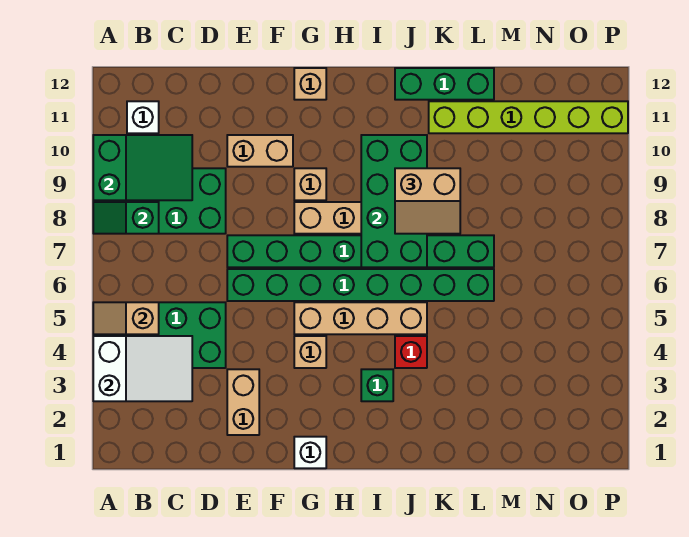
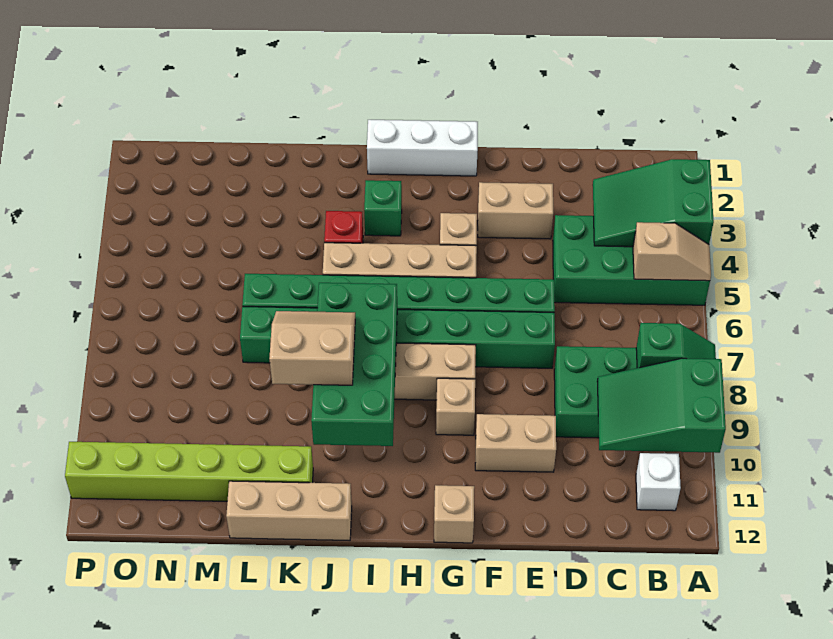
white slope A3:C4 level 2 top A -> green slope A3:C4 level 2 top A
tan brick E2:E3 level 1 -> tan brick E3:F3 level 1
white brick G1 level 1 -> white brick G1:I1 level 1
green brick J12:L12 level 1 -> tan brick J12:L12 level 1

